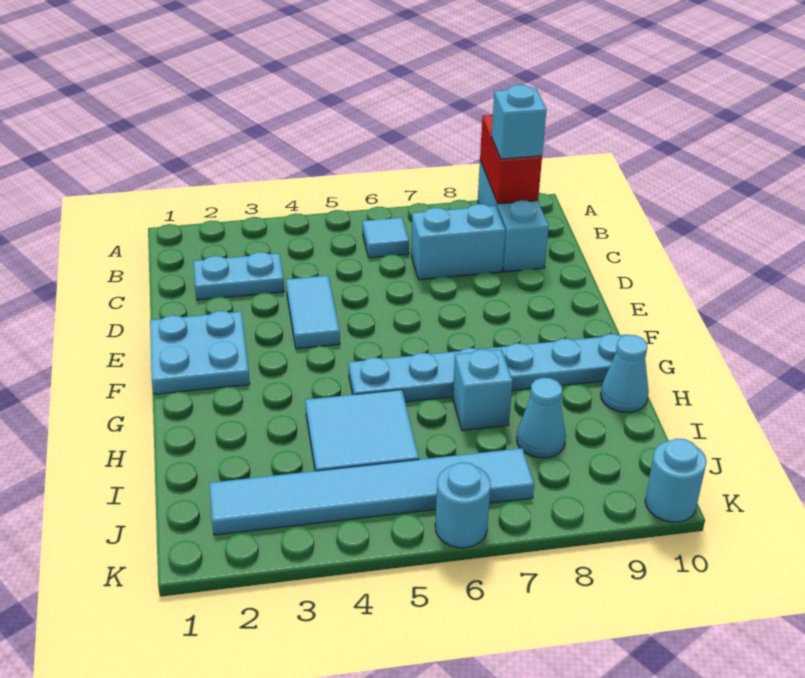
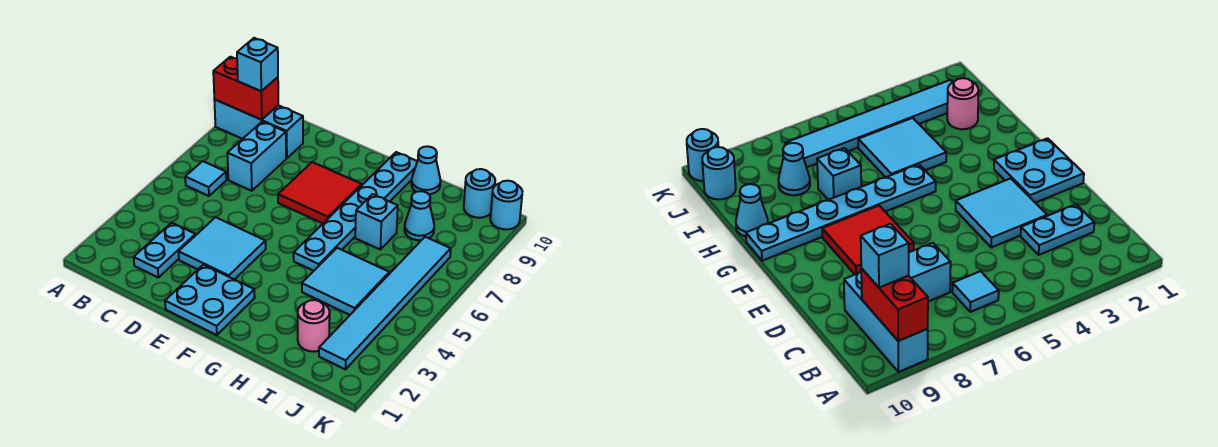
cyan tile D4:E4 level 1 -> cyan tile D3:E4 level 1
none -> red tile E7:F8 level 1
none -> pink round brick I2 level 1
cyan round brick K6 level 1 -> cyan round brick J10 level 1

